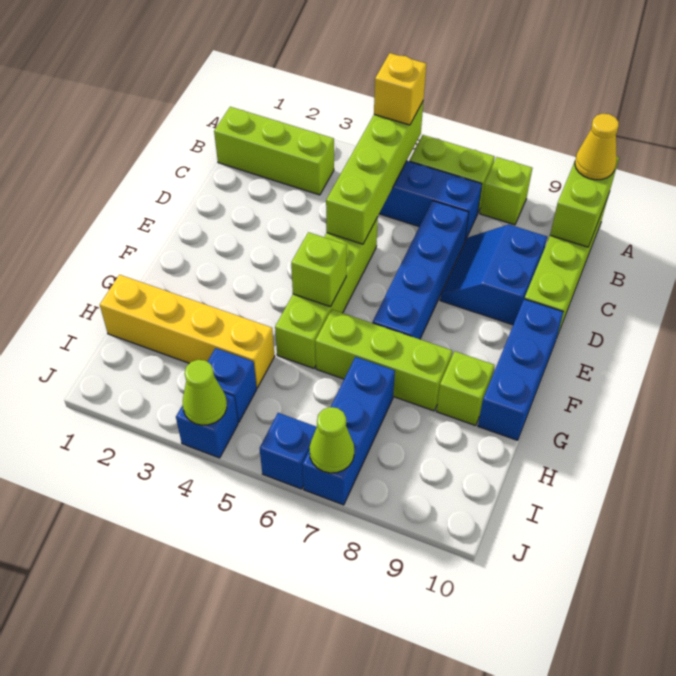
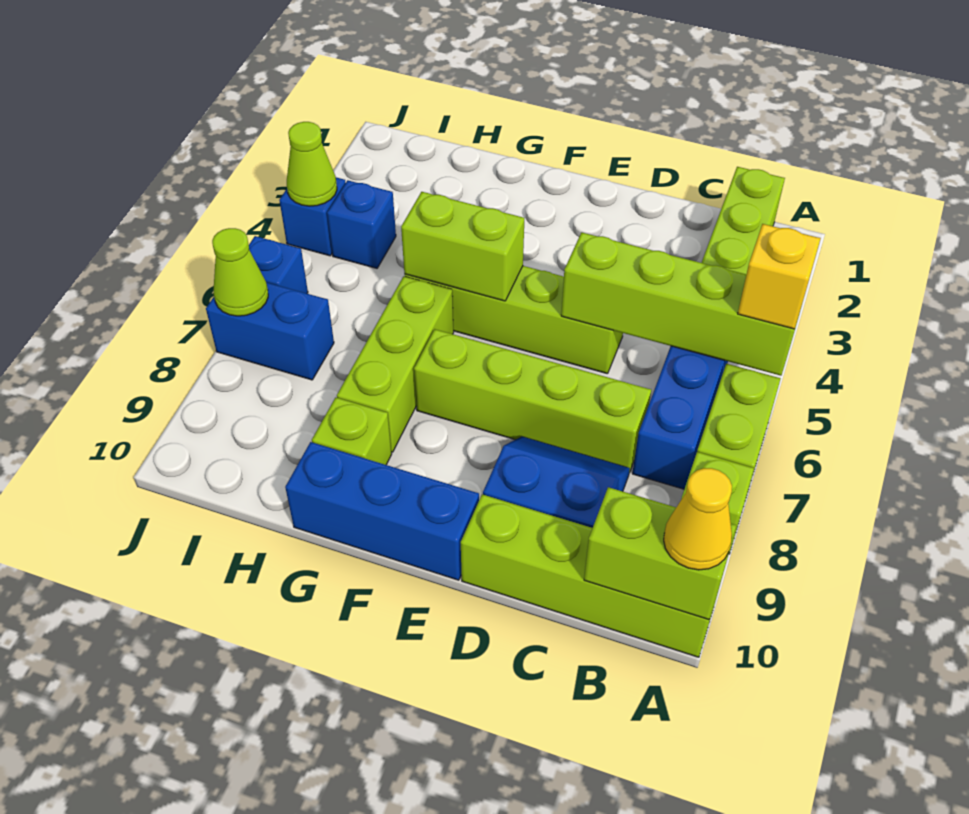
blue brick C7:F7 level 1 -> lime brick C7:F7 level 1
lime brick F5 level 2 -> lime brick F5:G5 level 2
yellow brick H1:H4 level 1 -> none
blue brick H7:J7 level 1 -> blue brick I7:J7 level 1

